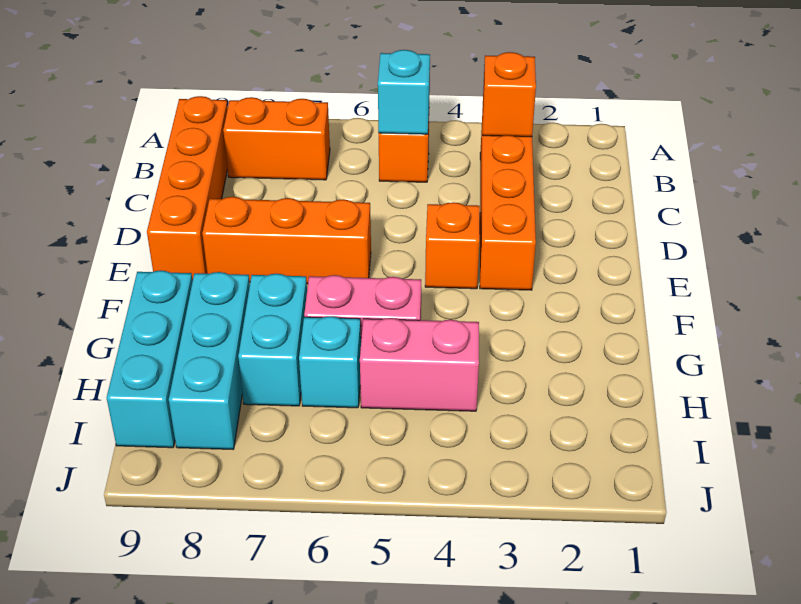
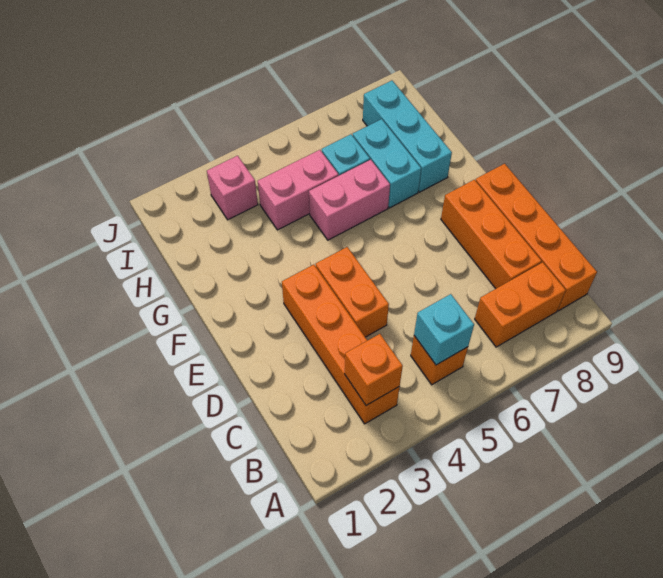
orange brick E4 level 1 -> orange brick D4:E4 level 1
orange brick E6:E8 level 1 -> orange brick C8:E8 level 1
cyan brick G9:I9 level 1 -> none
none -> pink brick I3 level 1

